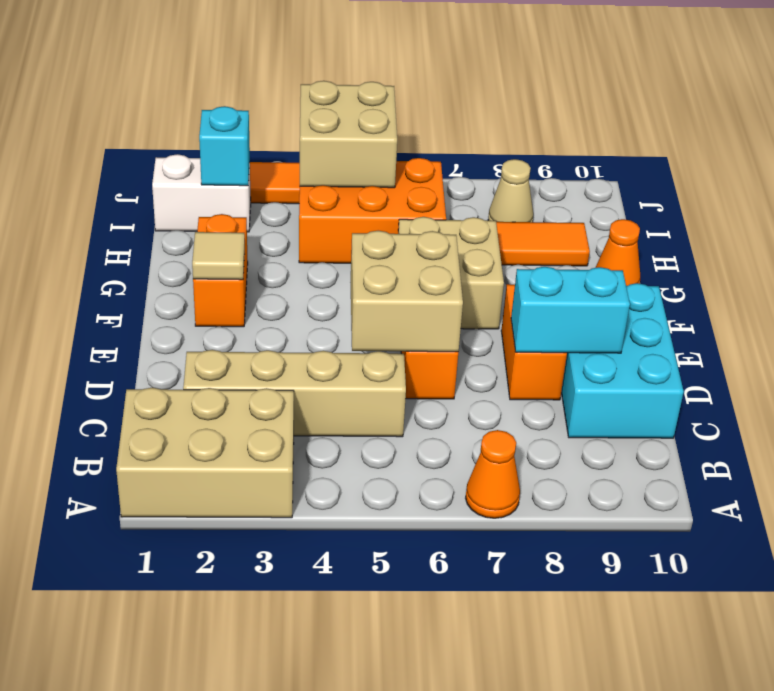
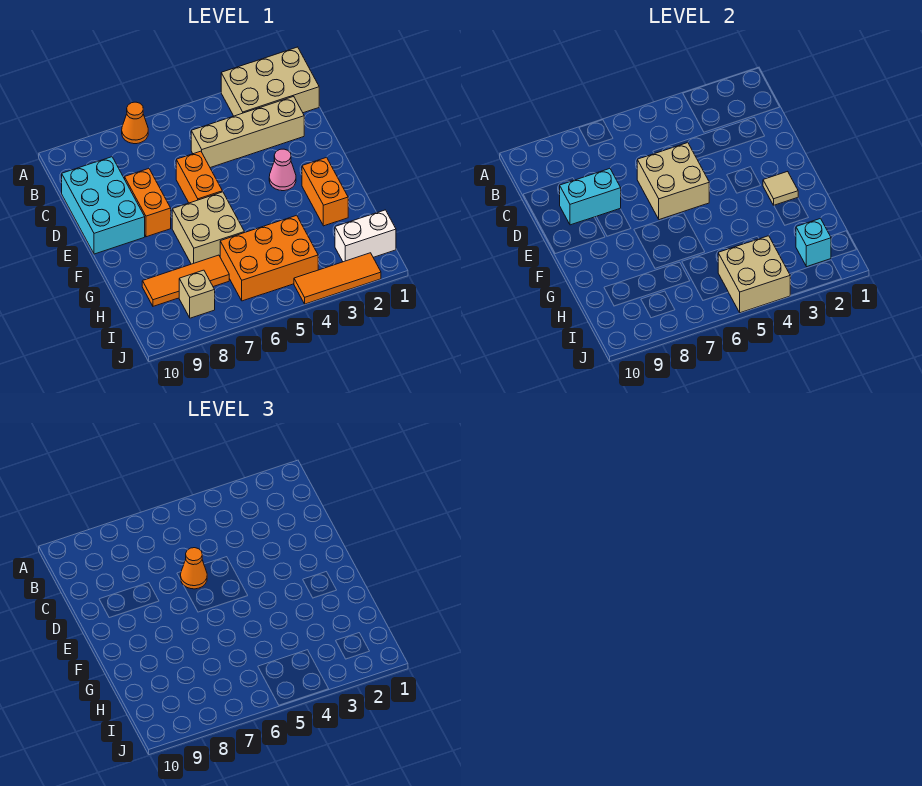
none -> pink cone E3 level 1
orange cone G10 level 1 -> orange cone D6 level 3
tan cone I8 level 1 -> tan brick I8 level 1

